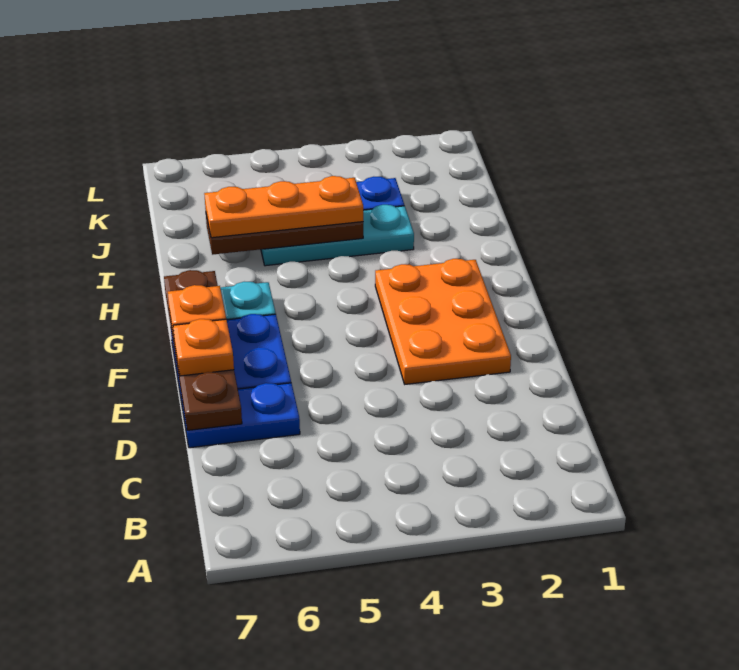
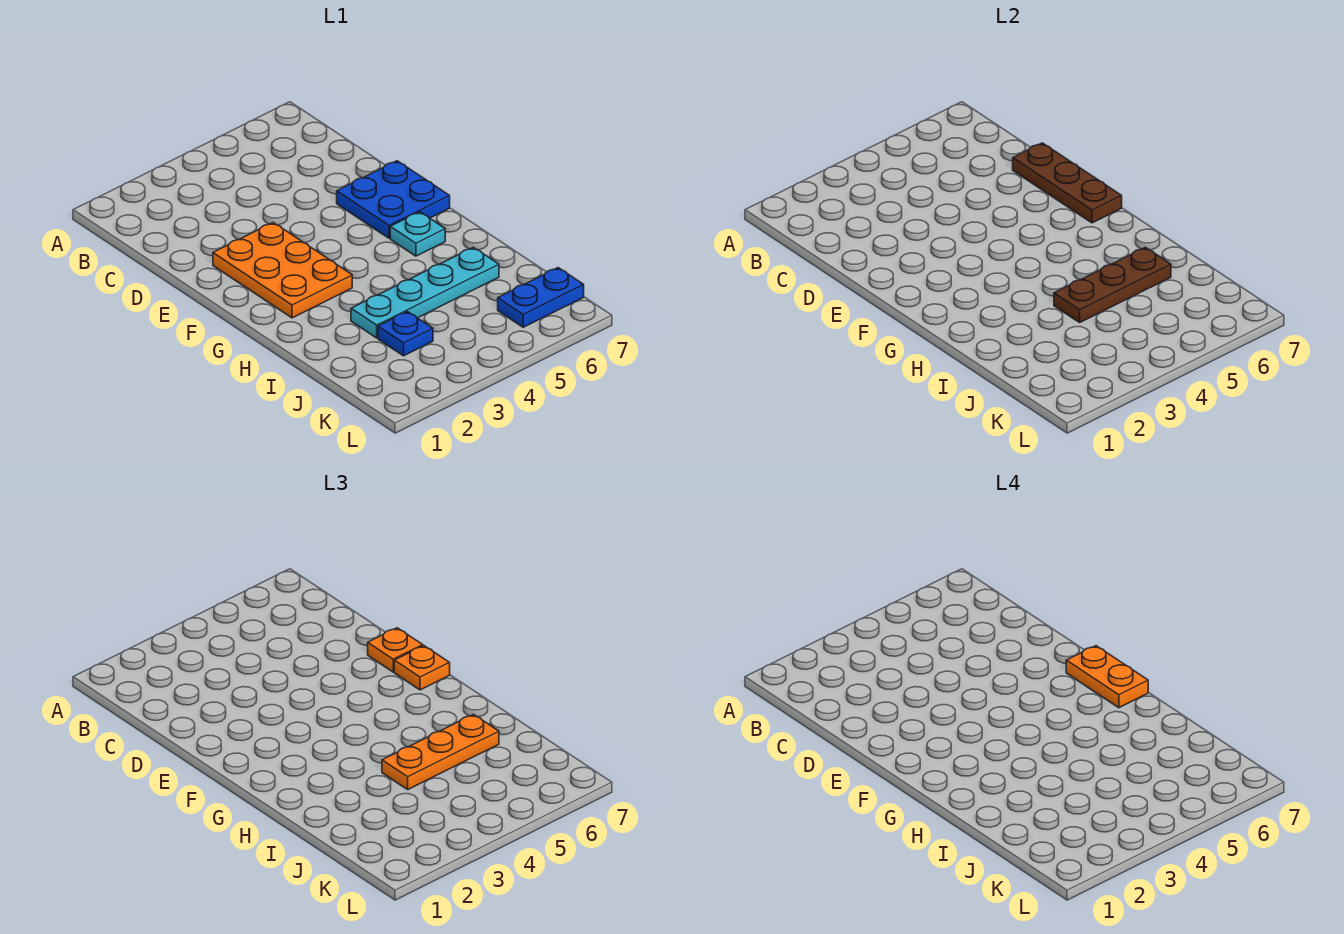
blue plate D6:D7 level 1 -> blue plate K6:K7 level 1
brown plate D7:G7 level 2 -> brown plate D7:F7 level 2
none -> orange plate F7:G7 level 4
cyan plate I3:I5 level 1 -> cyan plate I3:I6 level 1

